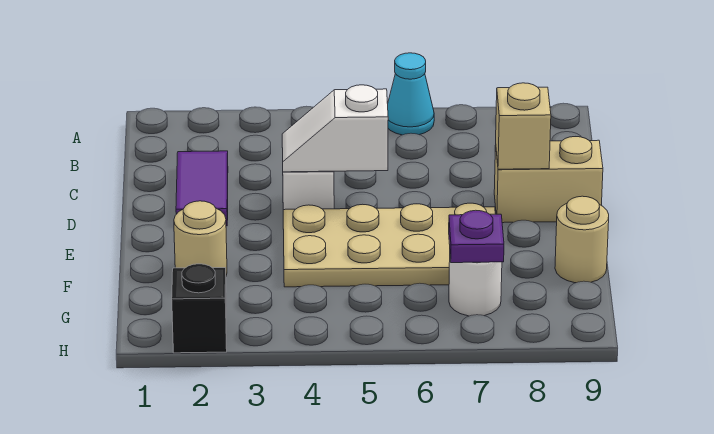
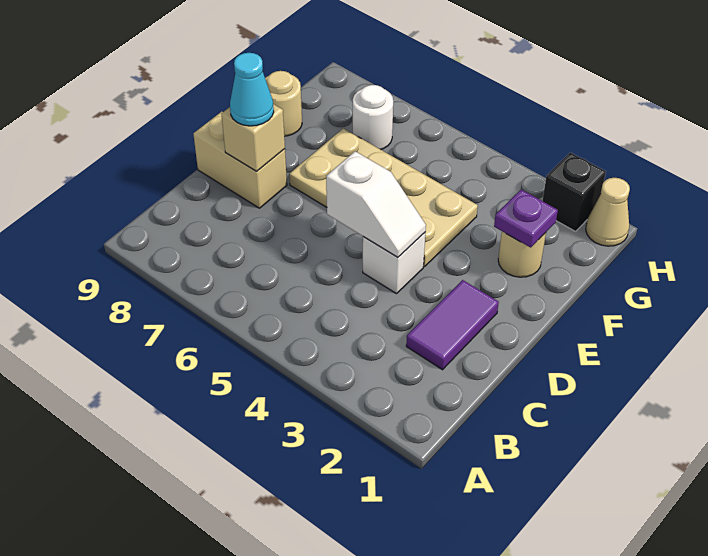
cyan cone A6 level 1 -> cyan cone D8 level 3
purple plate G7 level 2 -> purple plate F2 level 2
none -> tan cone H1 level 1

